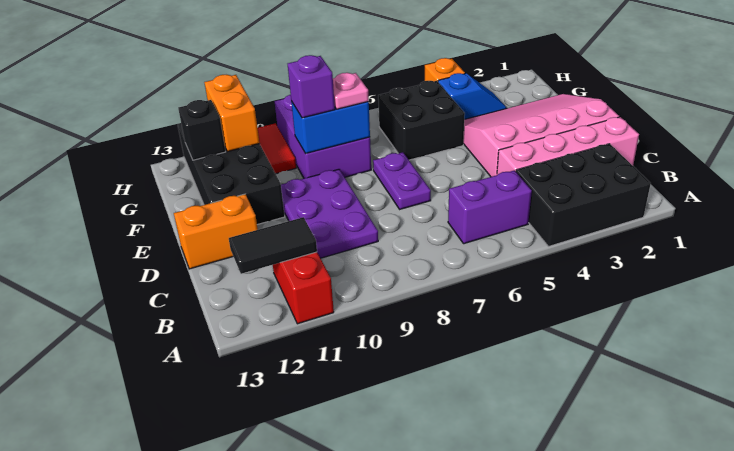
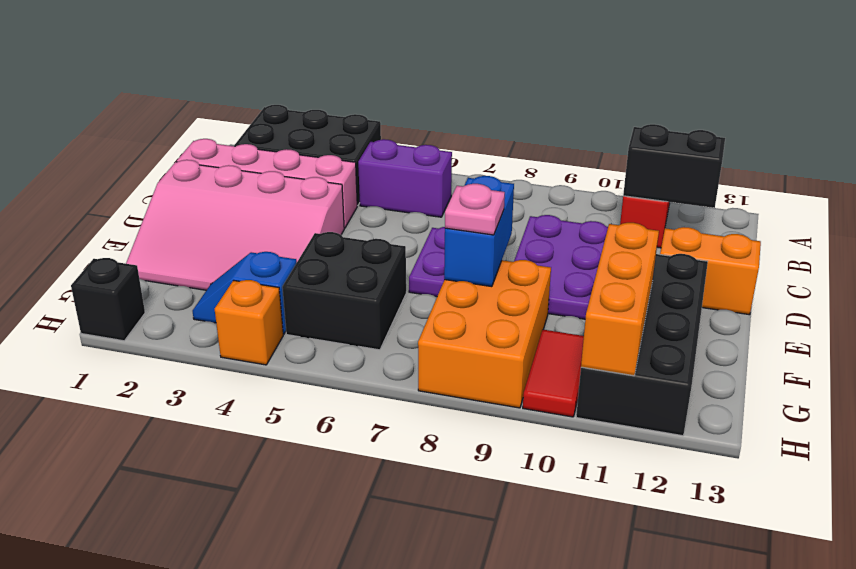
black tile B11:B12 level 2 -> black brick B11:B12 level 2
purple brick F8:H9 level 1 -> orange brick F8:H9 level 1
blue brick F8:F9 level 2 -> blue brick E8:F8 level 2
purple brick F9 level 3 -> none
orange brick G11:H11 level 2 -> orange brick F11:H11 level 2
black brick G12 level 2 -> black brick H1 level 1

